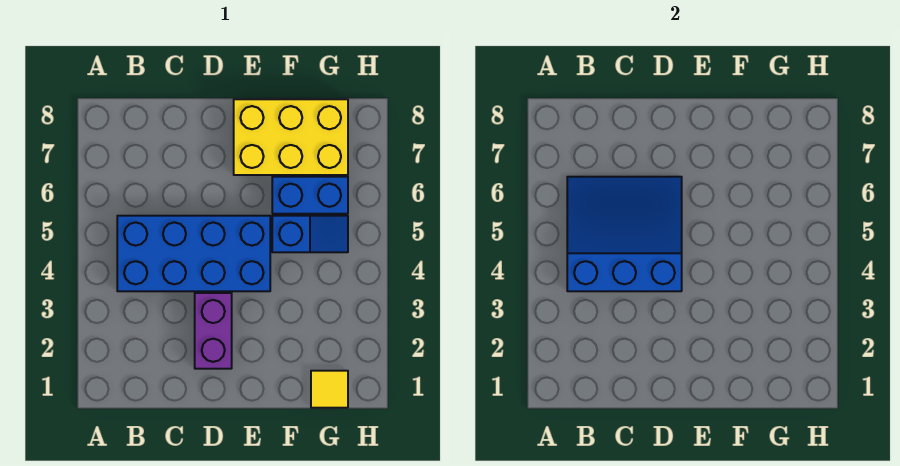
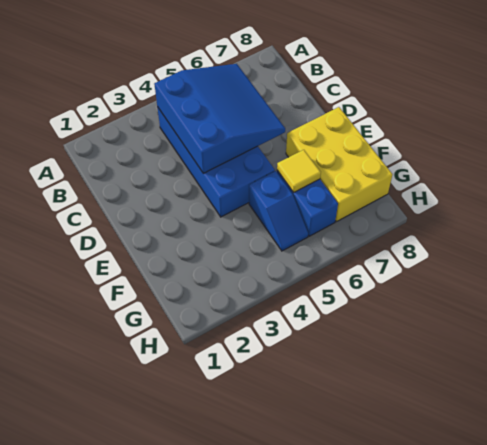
purple brick D2:D3 level 1 -> none
yellow tile G1 level 1 -> yellow tile F6 level 2

